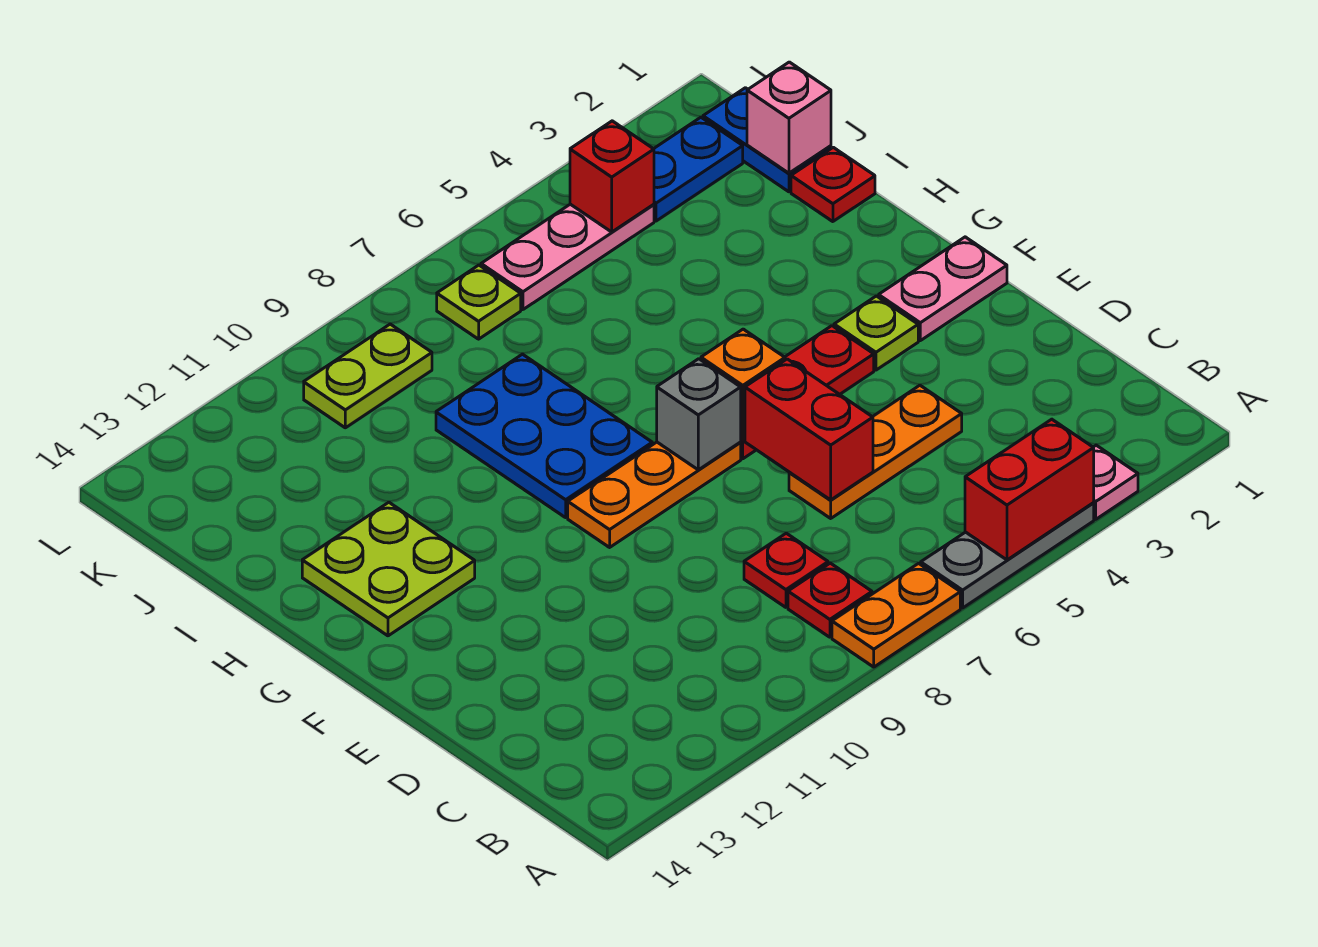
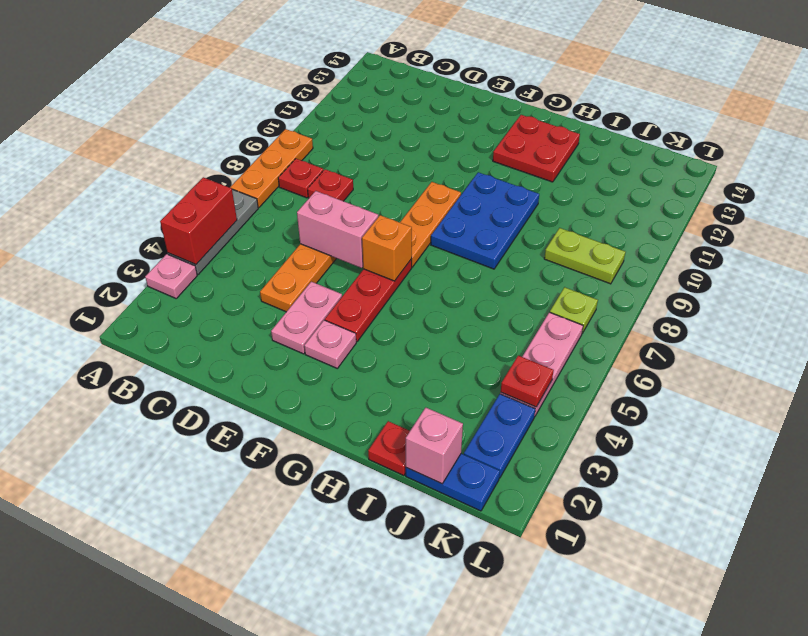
orange plate A7:A8 level 1 -> orange plate A7:A9 level 1
red brick D6:E6 level 2 -> pink brick D6:E6 level 2
pink plate F1:F2 level 1 -> pink plate E3:E4 level 1
lime plate F3 level 1 -> pink plate F3 level 1
grey brick F7 level 2 -> none
blue plate G8:I9 level 1 -> blue plate G8:H10 level 1
lime plate G12:H13 level 1 -> red plate G12:H13 level 1
red brick K4 level 2 -> red plate K4 level 2
lime plate K9:K10 level 1 -> lime plate J9:K9 level 1

